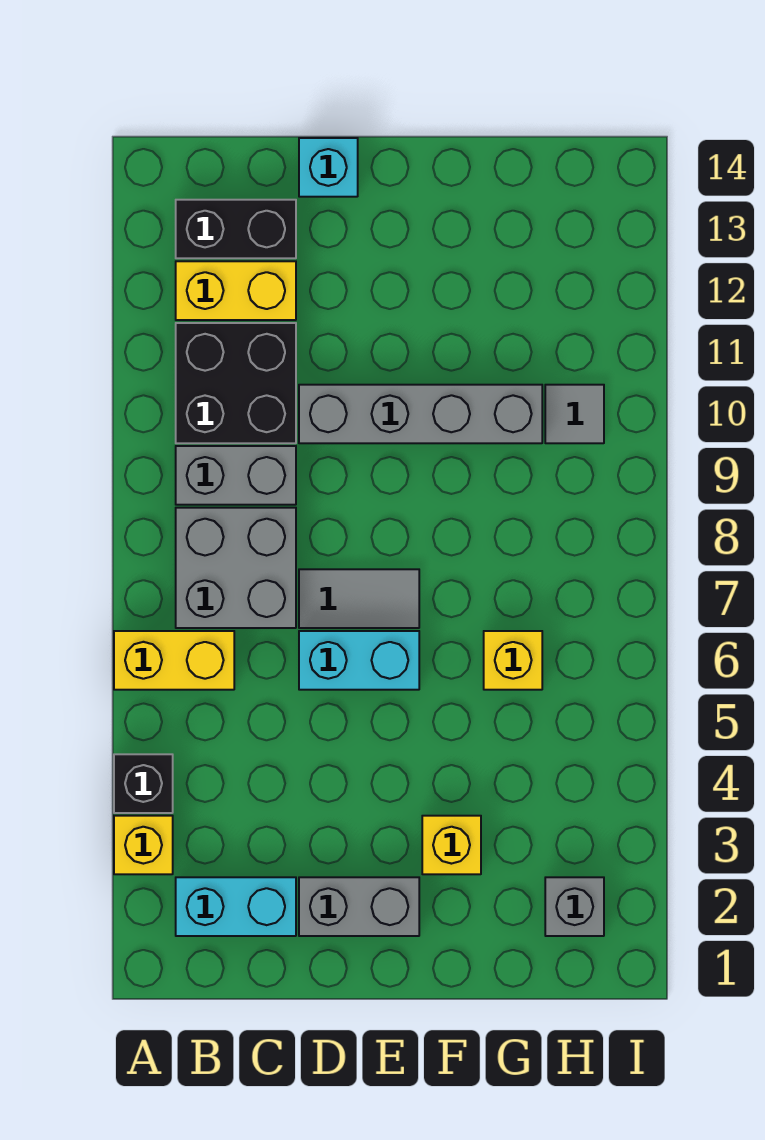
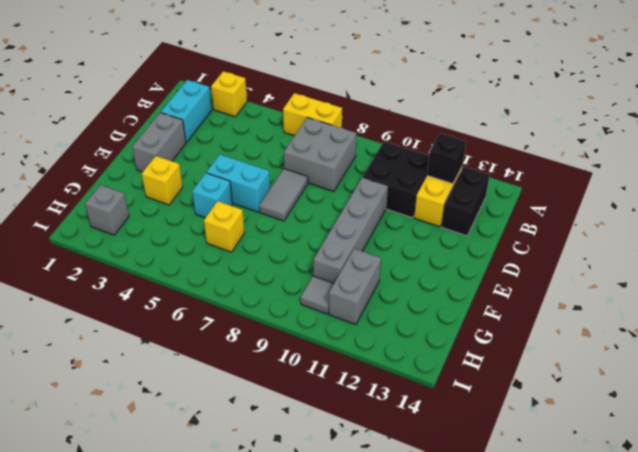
black brick A4 level 1 -> black brick B12 level 2
yellow brick A6:B6 level 1 -> yellow brick A6:A7 level 1
grey brick B9:C9 level 1 -> grey brick G11:H11 level 1
cyan brick D6:E6 level 1 -> cyan brick E5:E6 level 1
cyan brick D14 level 1 -> cyan brick F5 level 1

